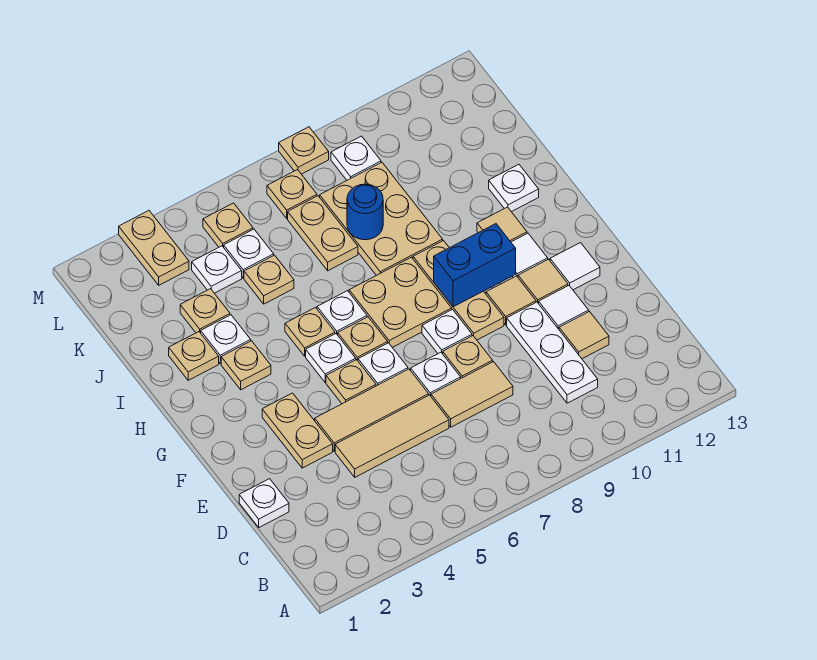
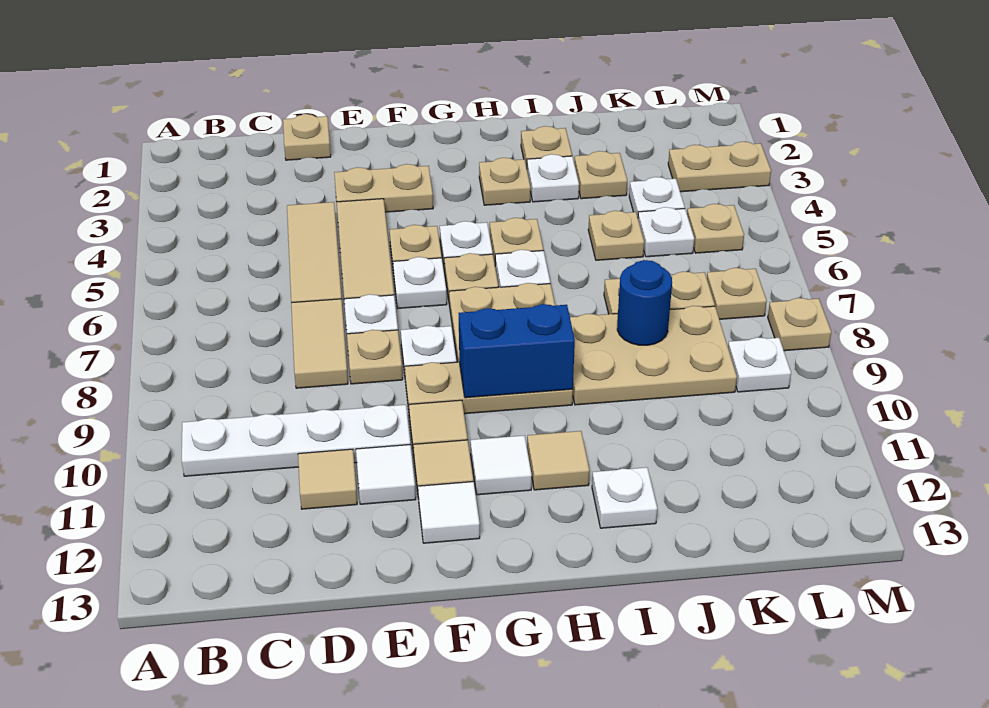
white plate C10:E10 level 1 -> white plate B10:E10 level 1
white plate D1 level 1 -> tan plate D1 level 1
blue brick G9:G10 level 2 -> blue brick G9:H9 level 2

